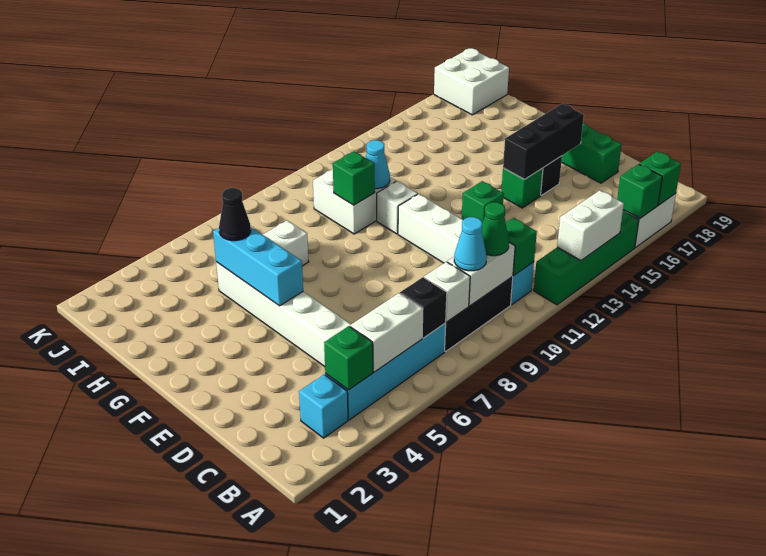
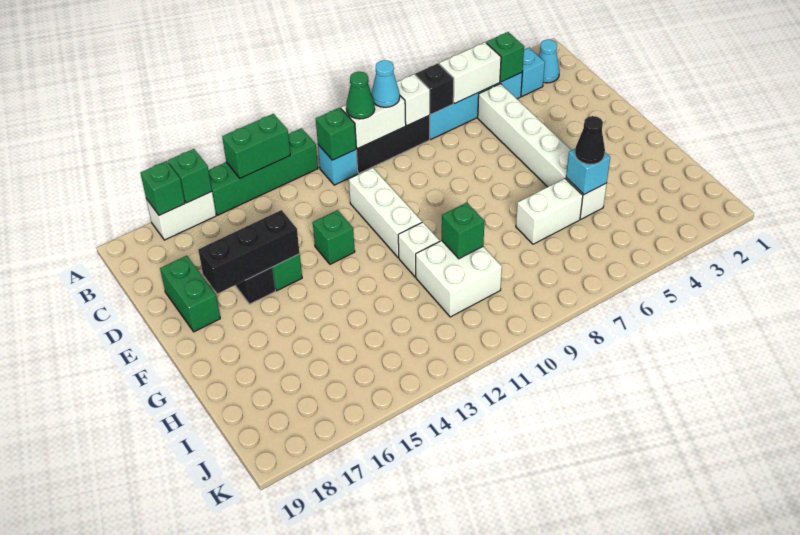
white brick A13:A14 level 2 -> green brick A13:A14 level 2
cyan brick F5:H5 level 2 -> cyan brick H5 level 2
cyan cone H11 level 2 -> cyan cone B2 level 1
white brick J18:K19 level 1 -> none

